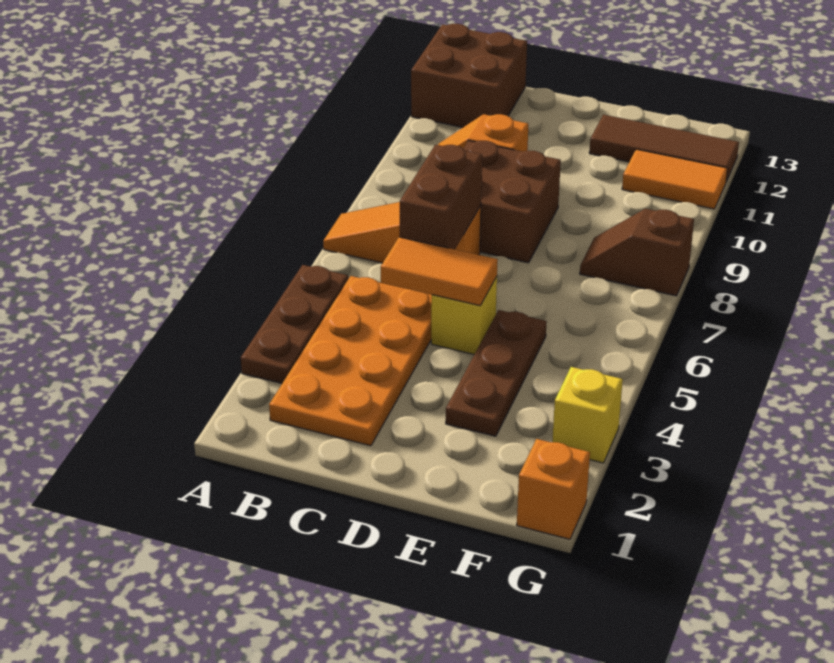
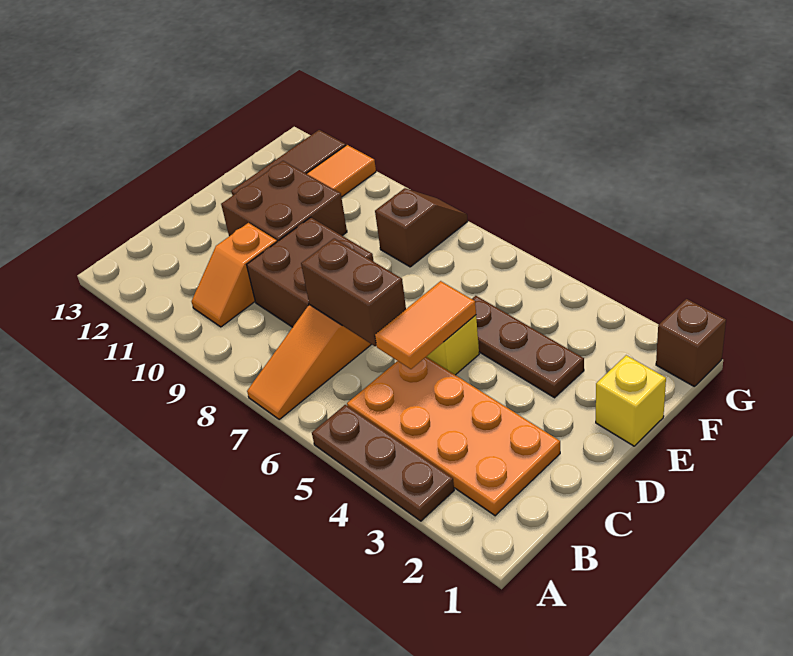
brown brick A12:B13 level 1 -> brown brick D10:E11 level 1
brown slope F8:G8 level 1 top G -> brown slope F8:G8 level 1 top F
orange brick G1 level 1 -> brown brick G1 level 1
yellow brick G3 level 1 -> yellow brick E1 level 1

